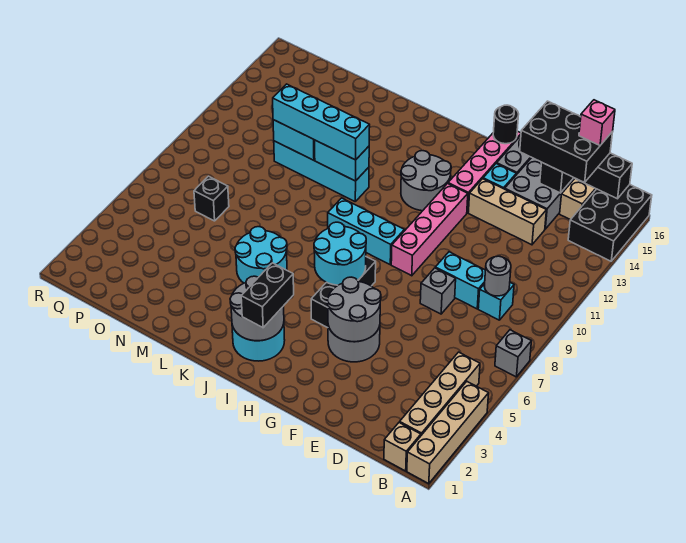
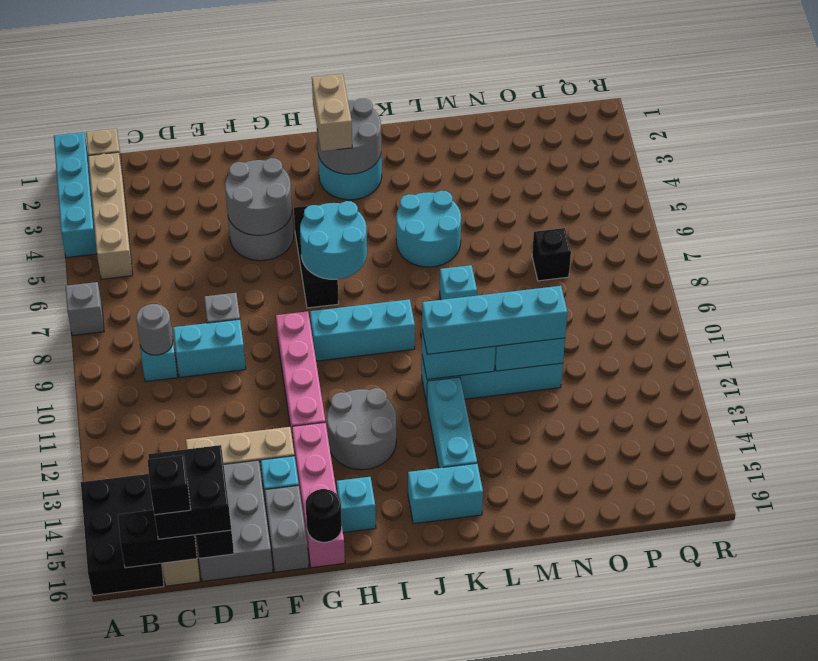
tan brick A1:A4 level 1 -> cyan brick A1:A4 level 1
black brick C15:E16 level 3 -> black brick C15:D16 level 3
pink brick C16 level 4 -> black brick C16 level 4
none -> cyan brick H15 level 1
black brick I2:I3 level 3 -> tan brick I2:I3 level 3
none -> cyan brick J15:K15 level 1
none -> cyan brick K12:K14 level 1
none -> cyan brick L8 level 1

